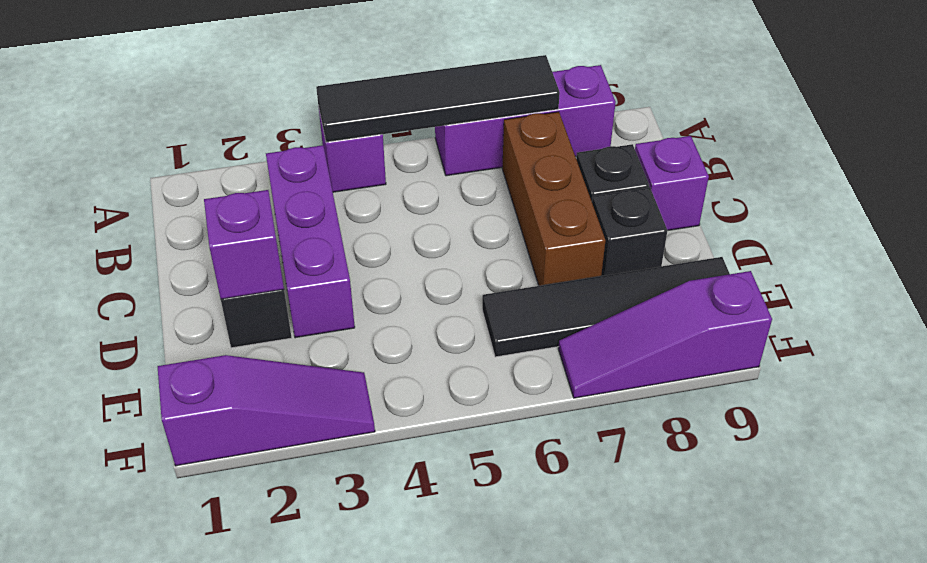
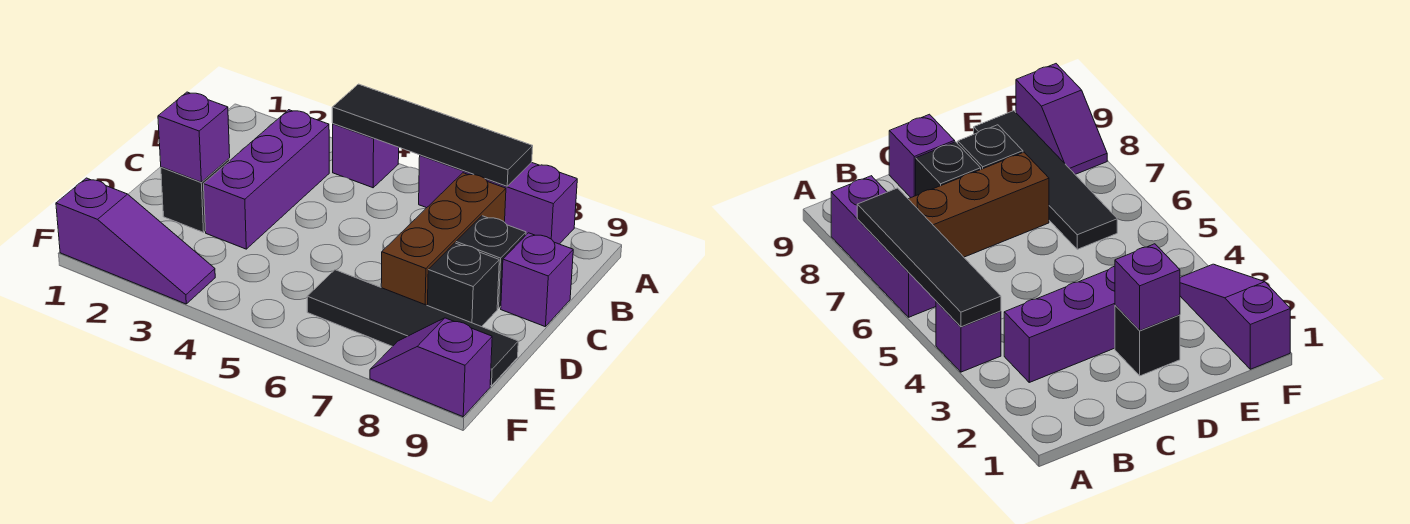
purple slope F7:F9 level 1 top 9 -> purple slope F8:F9 level 1 top 9

